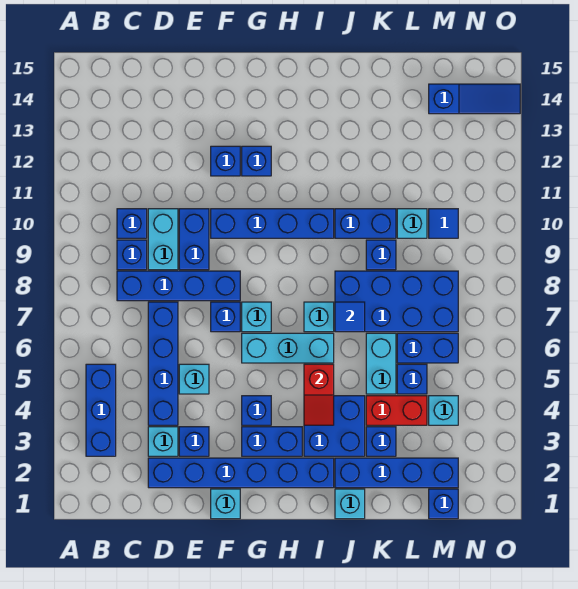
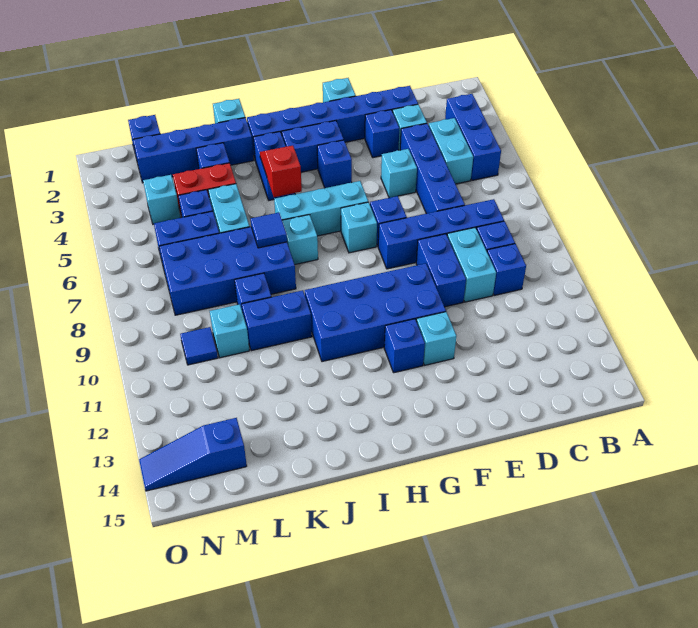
none -> cyan brick C4:C5 level 1
blue brick F10:I10 level 1 -> blue brick F10:I11 level 1
blue brick F12 level 1 -> cyan brick F12 level 1
blue brick I3:J4 level 1 -> blue brick I3:I4 level 1

